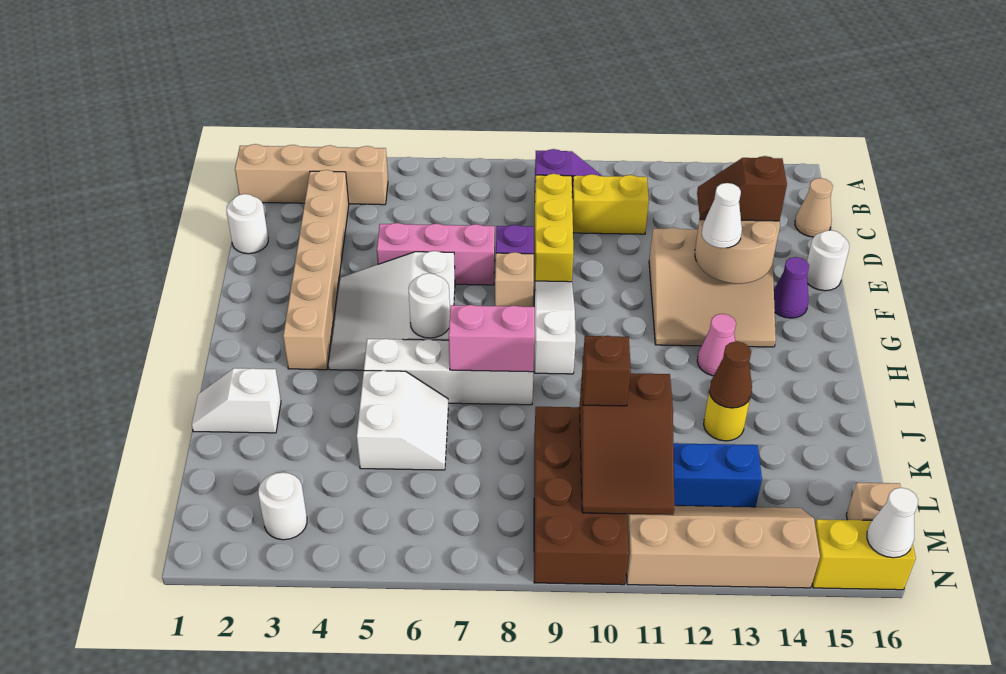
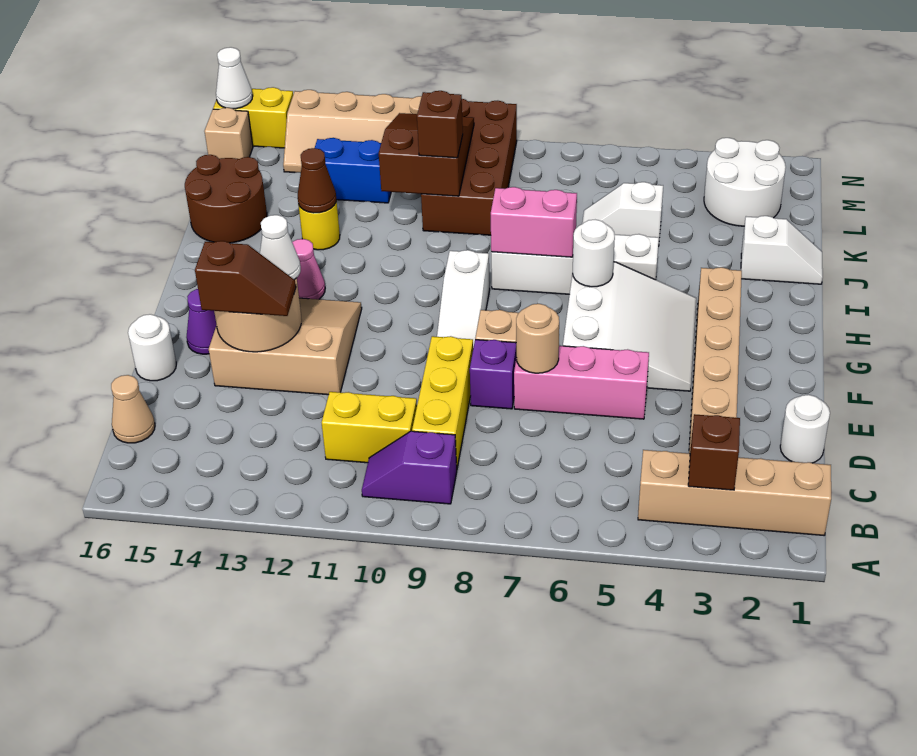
none -> brown brick B3 level 2
none -> tan round brick E7 level 2
white slope J5:K6 level 1 top 5 -> white slope K5:K6 level 1 top 5
none -> brown round brick J15:K16 level 1
white round brick M3 level 1 -> white round brick L2:M3 level 1

